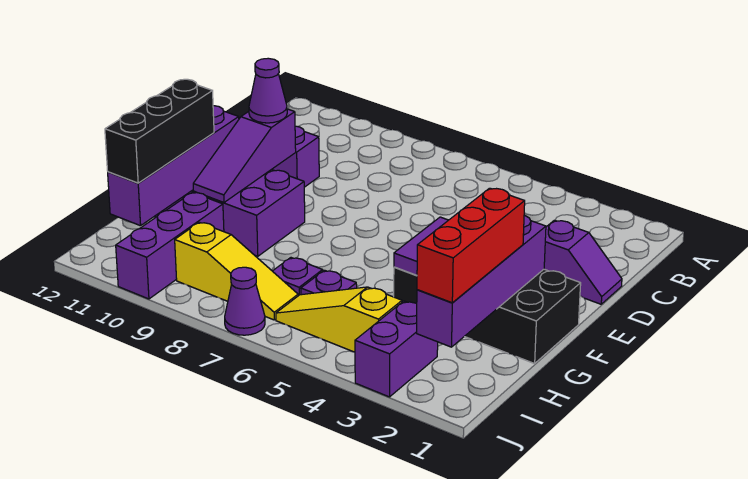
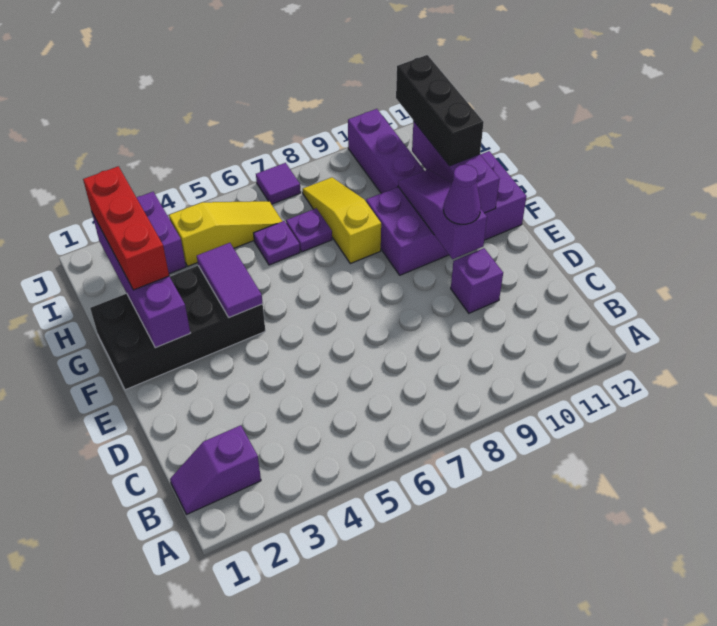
purple slope D1:D2 level 1 top 2 -> purple slope B1:B2 level 1 top 2
purple brick F11:I11 level 2 -> purple brick F11:H11 level 2
yellow slope I7:I9 level 1 top 9 -> yellow slope G8:I8 level 1 top G
purple cone J7 level 1 -> purple tile J7 level 1

